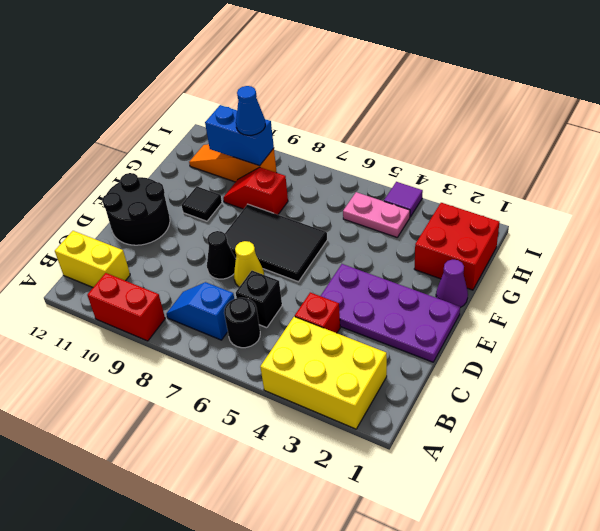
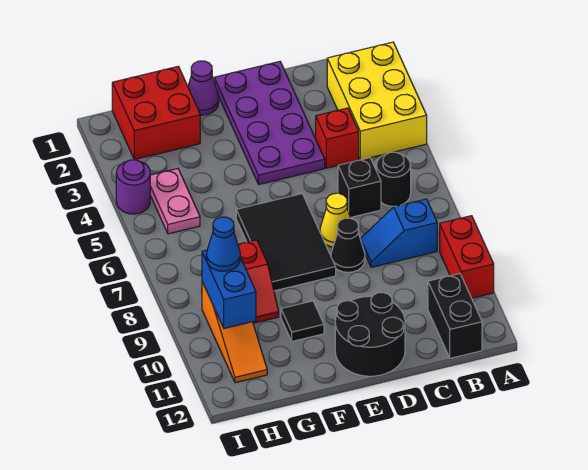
blue slope B7:B8 level 1 top 7 -> blue slope B8:C8 level 1 top B
yellow brick B11:B12 level 1 -> black brick B11:B12 level 1
purple tile I4 level 1 -> purple round brick I4 level 1

